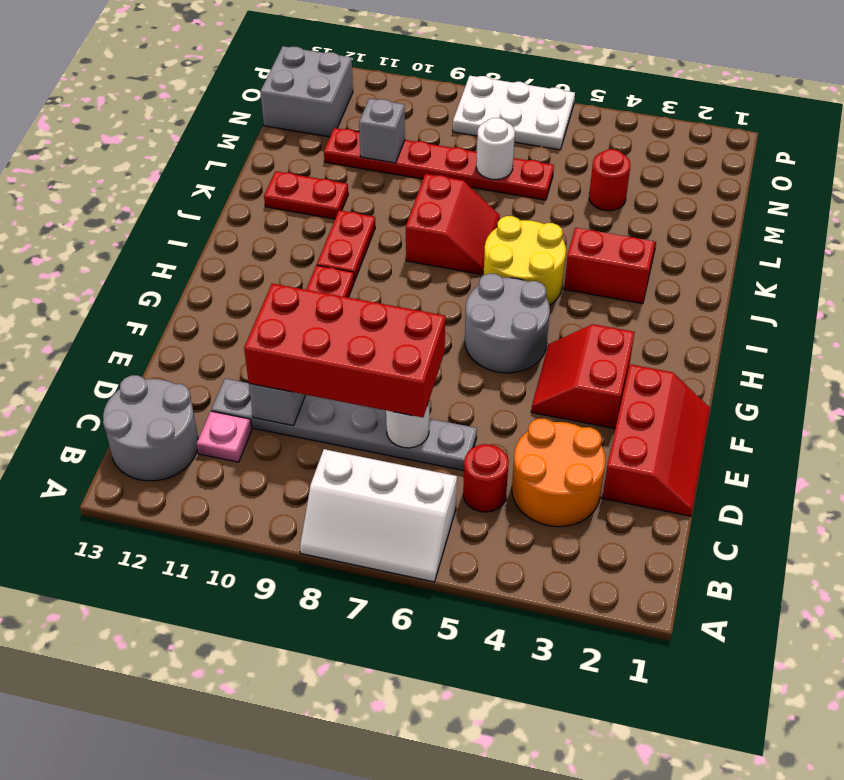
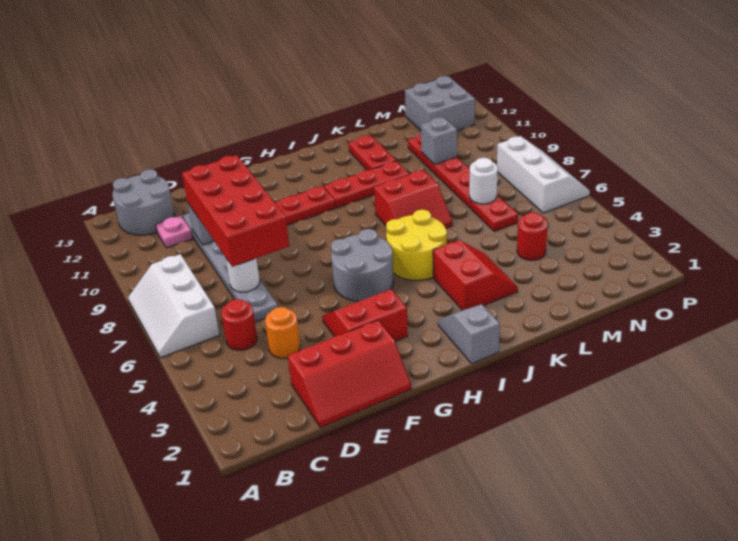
orange round brick C3:D4 level 1 -> orange round brick D4 level 1
none -> grey slope I1:I2 level 1 top 1
red plate I10:J10 level 1 -> red plate I10:K10 level 1
white plate O6:P8 level 1 -> white slope O6:P8 level 1 top O

